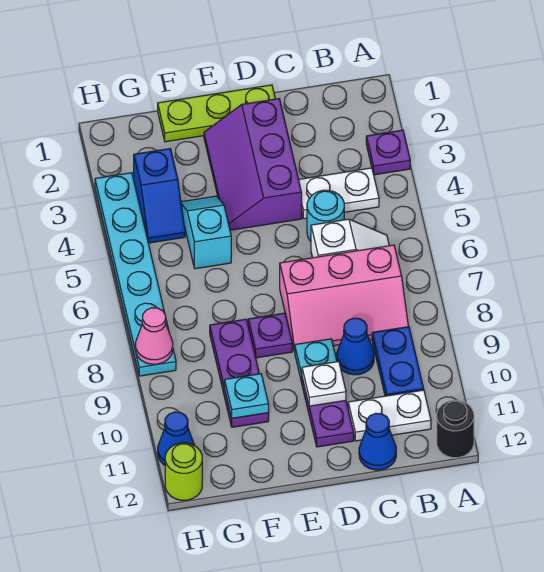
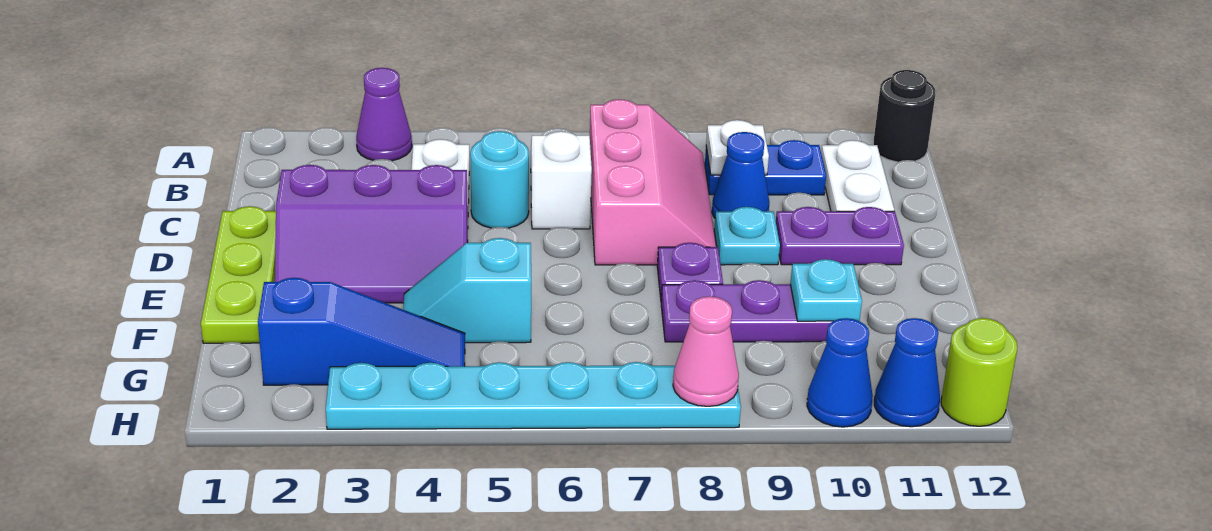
purple plate A3 level 1 -> purple cone A3 level 1
blue cone C12 level 1 -> blue cone H10 level 1
white plate D10 level 2 -> white plate B9 level 2
blue slope G3:G4 level 1 top 3 -> blue slope G2:G4 level 1 top 2

